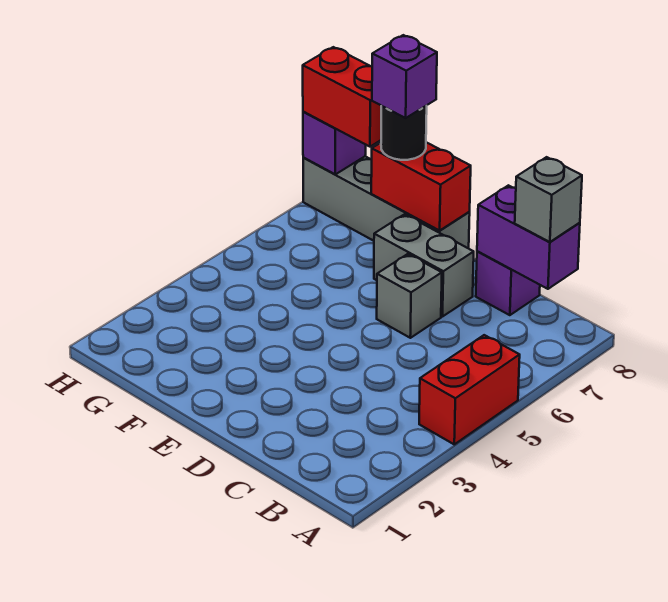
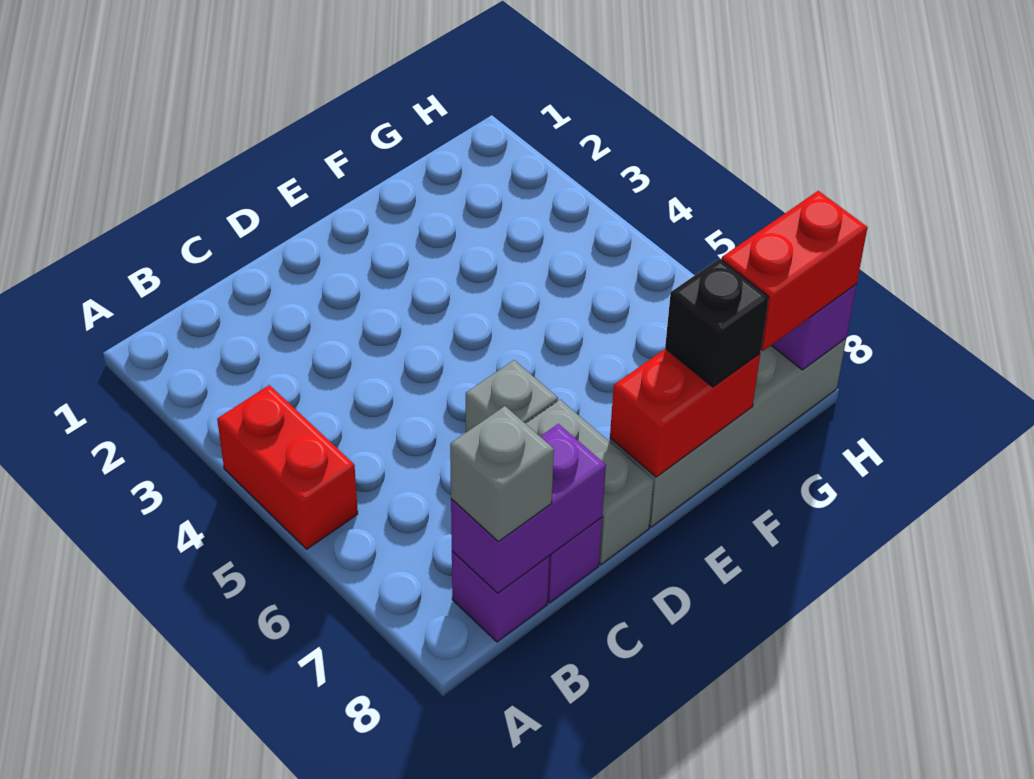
grey brick D7:E7 level 1 -> grey brick D7:D8 level 1
black round brick F8 level 3 -> black brick F8 level 3
purple brick F8 level 4 -> purple brick B8 level 1

